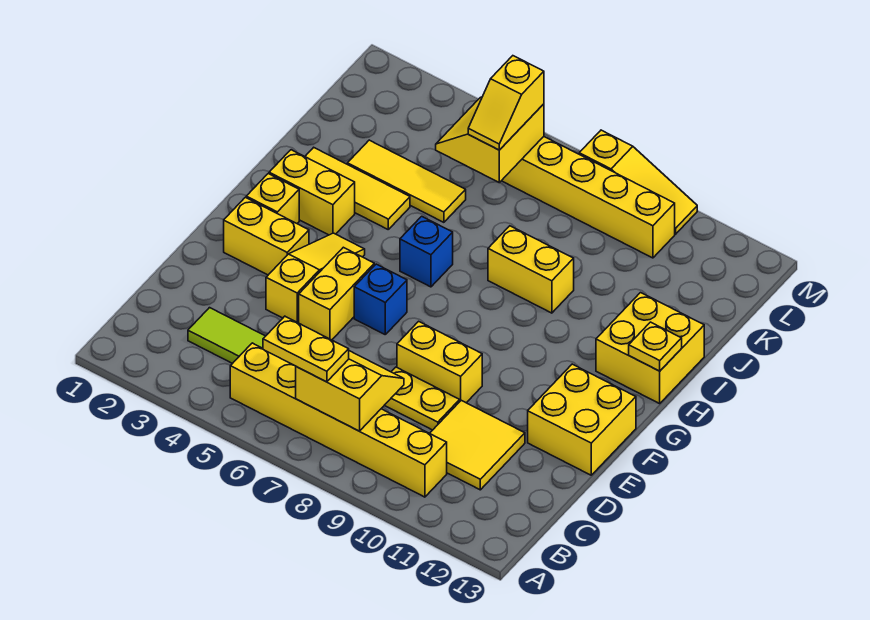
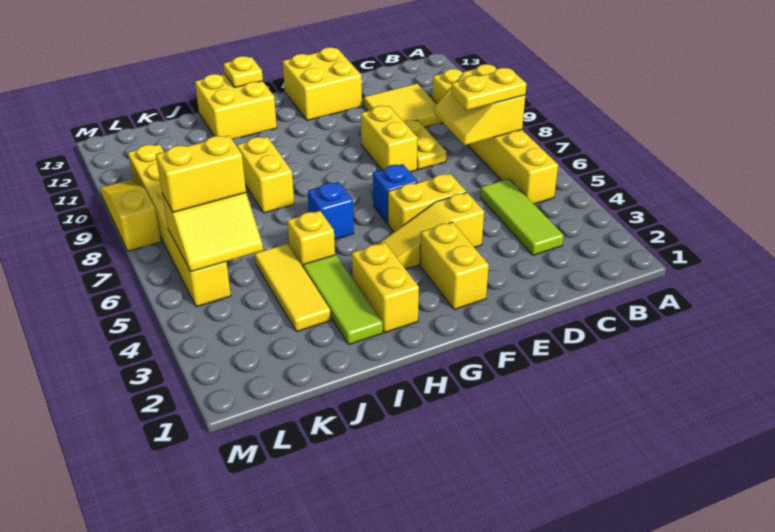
yellow plate B6:B7 level 3 -> yellow plate B7:C7 level 3
yellow brick G2 level 1 -> yellow brick I5 level 1
yellow tile I2:I4 level 1 -> lime tile I2:I4 level 1
yellow slope K6:L6 level 3 top L -> yellow brick K6:L6 level 3

